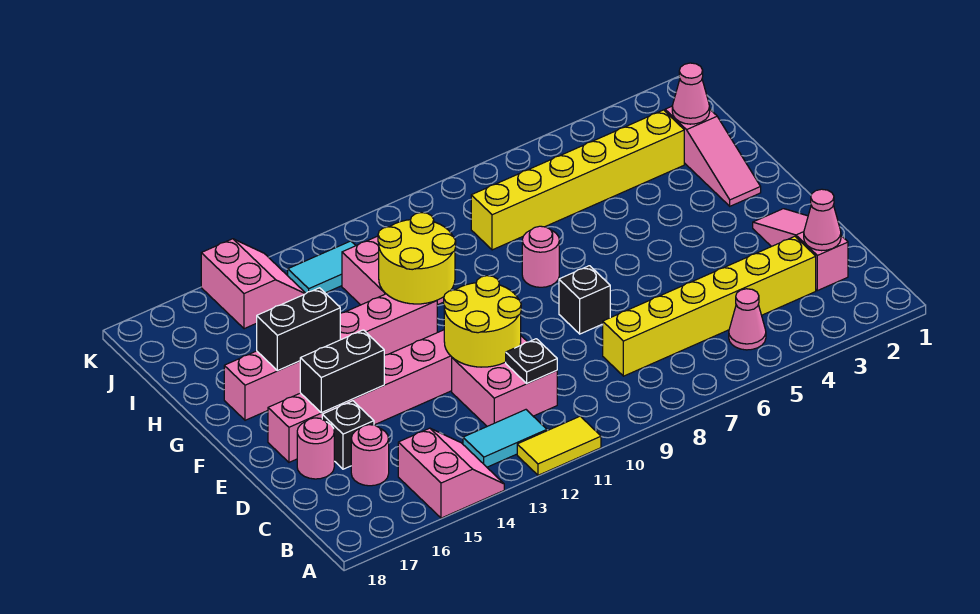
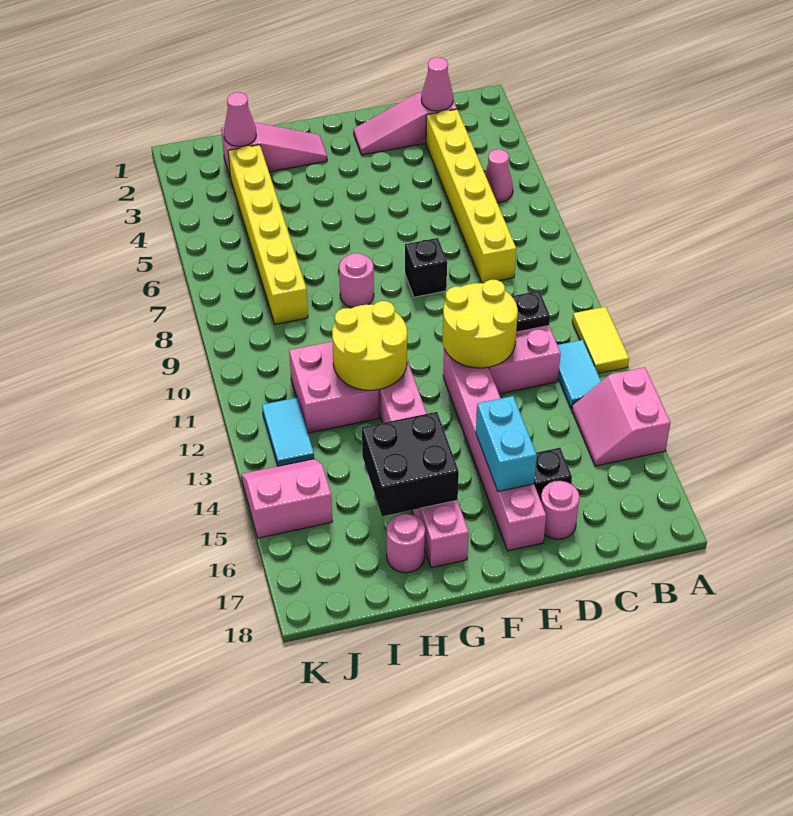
pink slope A14:B15 level 1 top 15 -> pink slope A14:B15 level 1 top A
pink round brick C16 level 1 -> pink round brick H17 level 1
black brick E15:E16 level 2 -> cyan brick E15:E16 level 2
black brick G15:G16 level 2 -> black brick G15:H16 level 2

